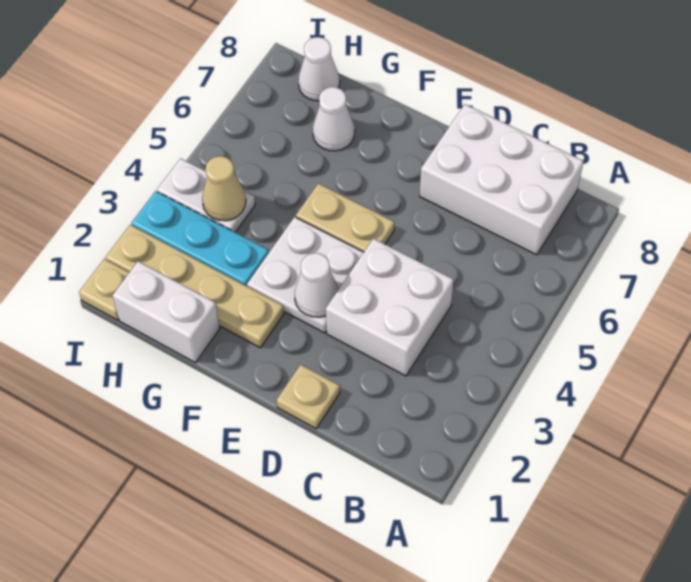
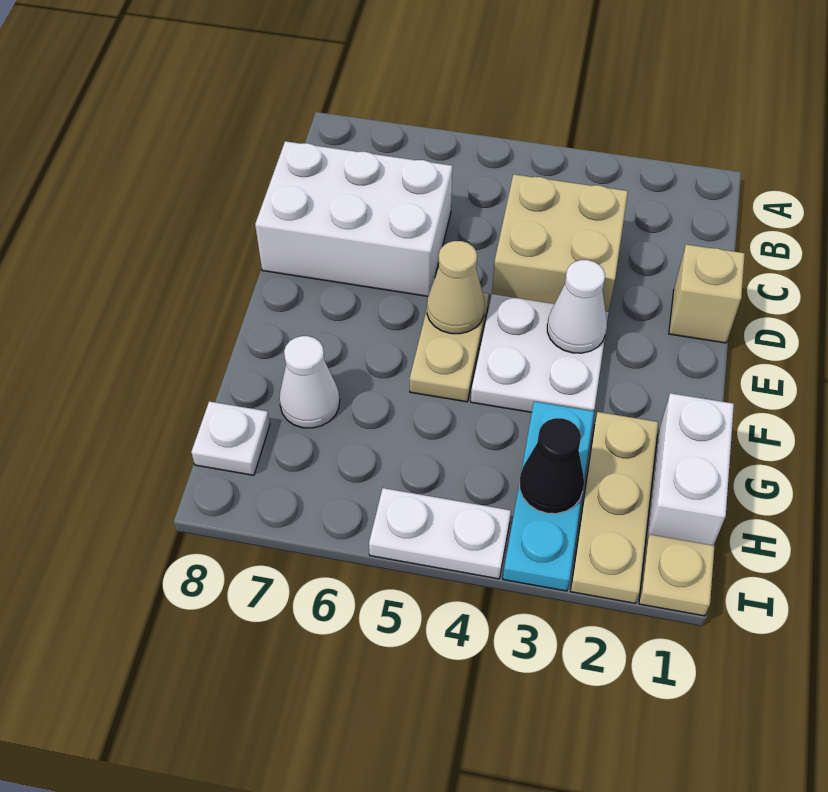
white brick B7:D8 level 1 -> white brick C6:D8 level 1
white brick C3:D4 level 1 -> tan brick C3:D4 level 1
tan plate D1 level 1 -> tan brick D1 level 1
tan plate F2:I2 level 1 -> tan plate G2:I2 level 1
none -> black cone H3 level 2
white plate H4:I4 level 1 -> white plate I4:I5 level 1
tan cone H4 level 2 -> tan cone E5 level 2
white cone H8 level 1 -> white plate H8 level 1

